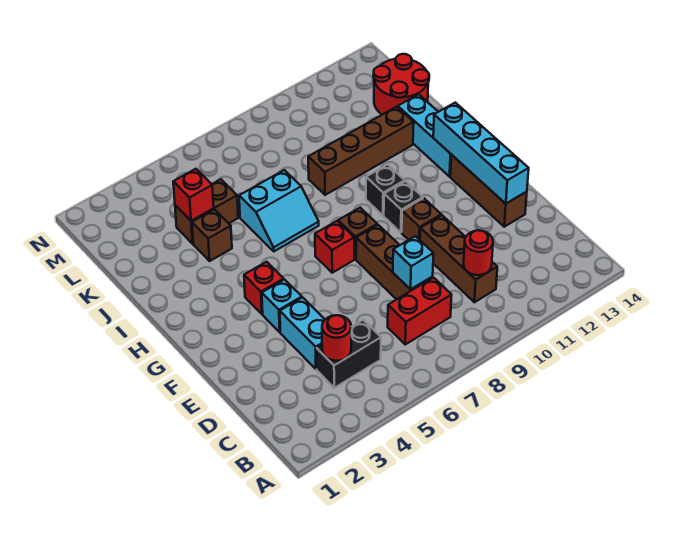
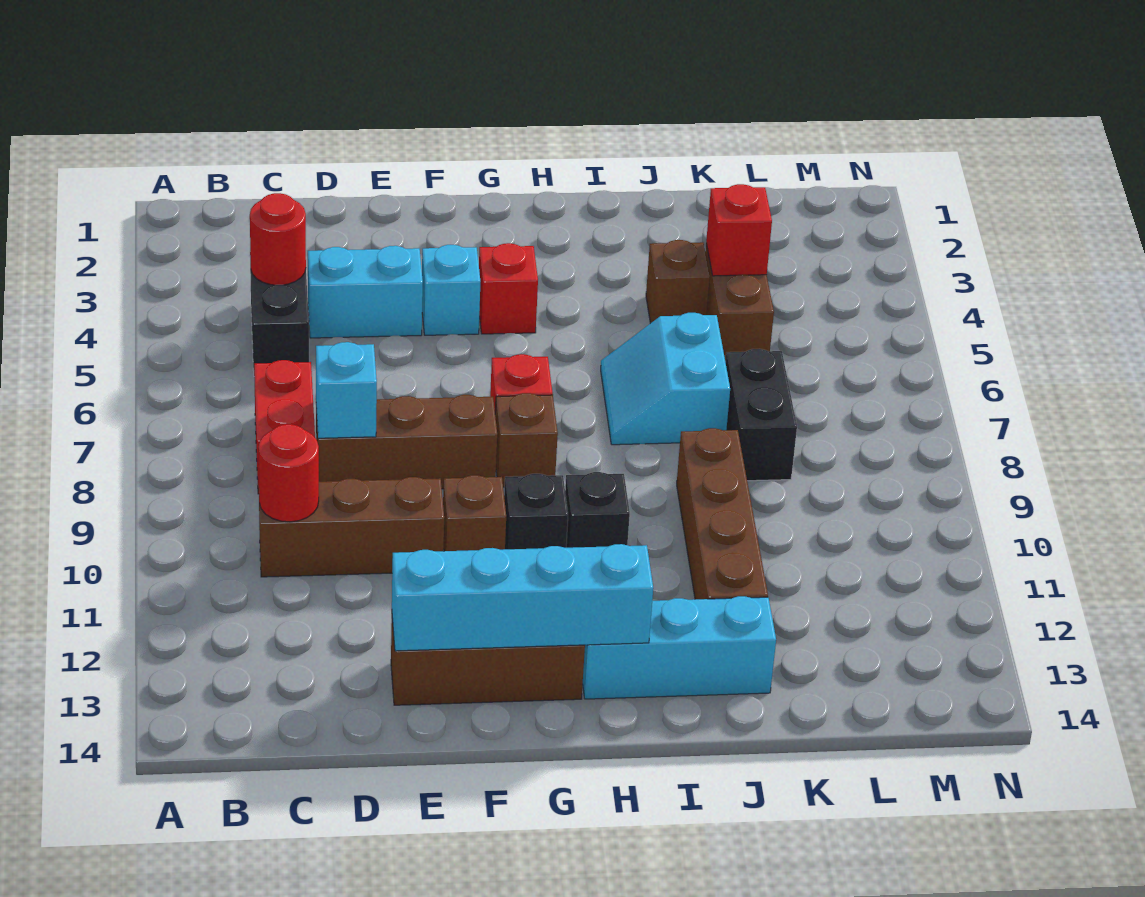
none -> black brick K7:K8 level 1
red round brick K13:L14 level 1 -> none

